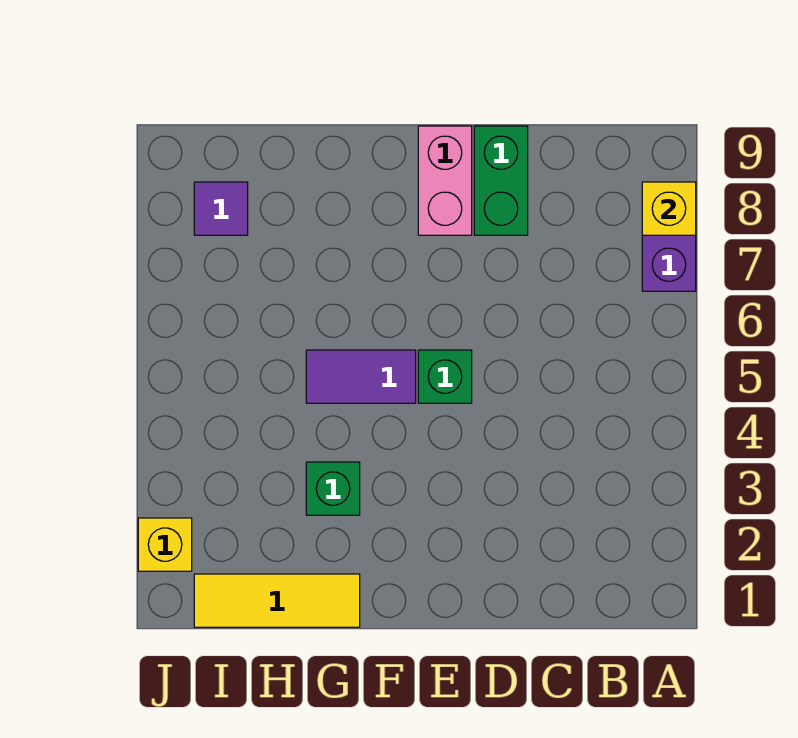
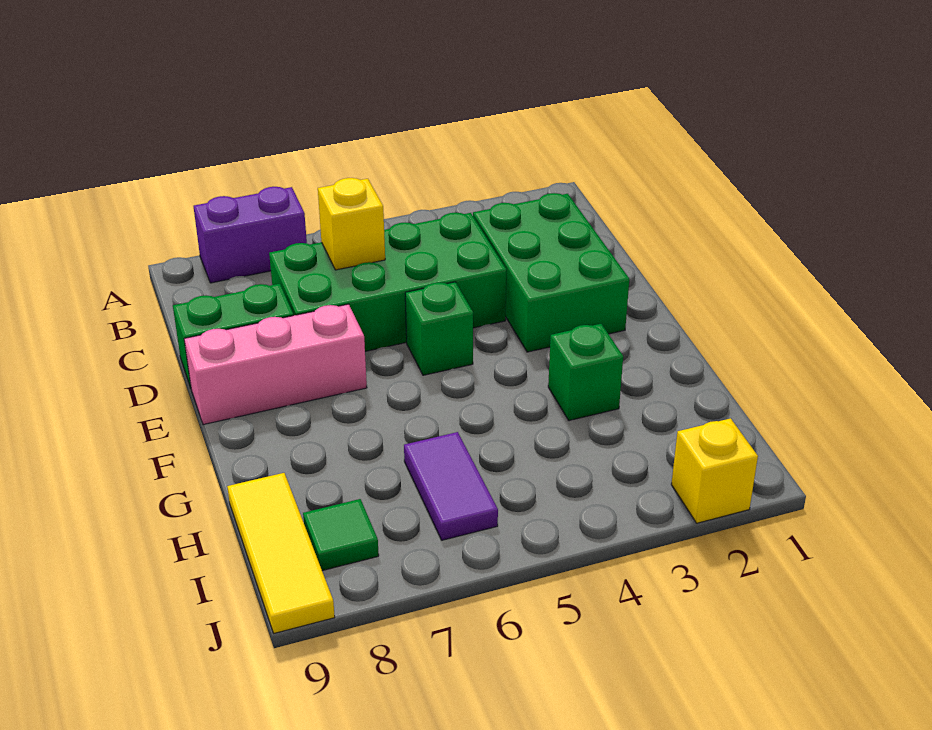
yellow brick A8 level 2 -> yellow brick C6 level 2
none -> green brick C2:E3 level 1
none -> green brick C4:D7 level 1
pink brick E8:E9 level 1 -> pink brick E7:E9 level 1
purple tile F5:G5 level 1 -> purple tile H6:I6 level 1
yellow tile G1:I1 level 1 -> yellow tile H9:J9 level 1
purple tile I8 level 1 -> green tile I8 level 1

